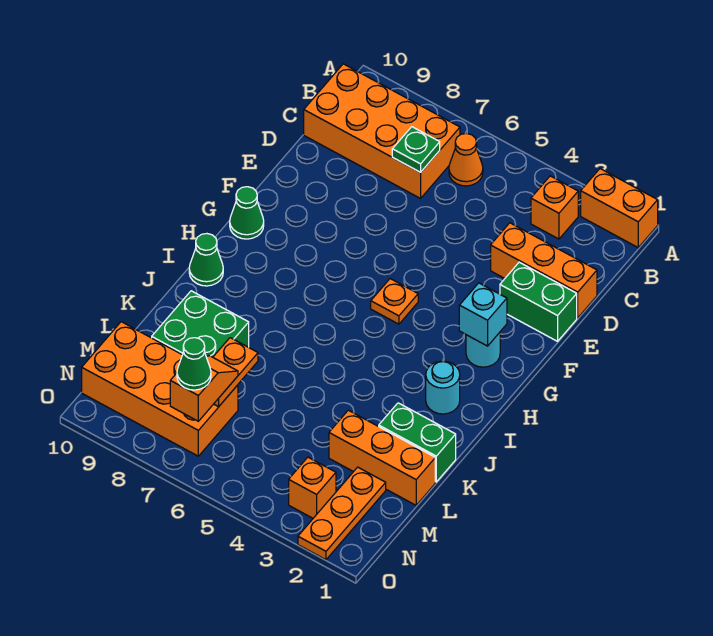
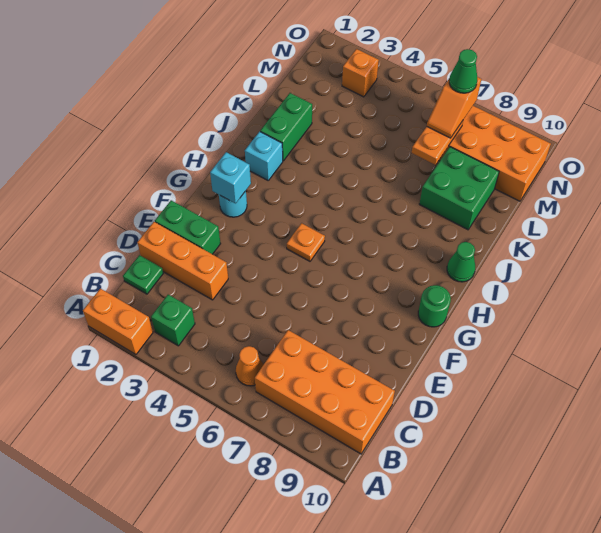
orange brick B3 level 1 -> green brick B3 level 1
green plate C7 level 2 -> green plate C1 level 1
green cone G10 level 1 -> green round brick G10 level 1
cyan round brick I2 level 1 -> cyan brick I2 level 1
green brick K1:K2 level 1 -> green brick J2:K2 level 1
orange brick L1:L3 level 1 -> none
orange plate M2:O2 level 1 -> none

